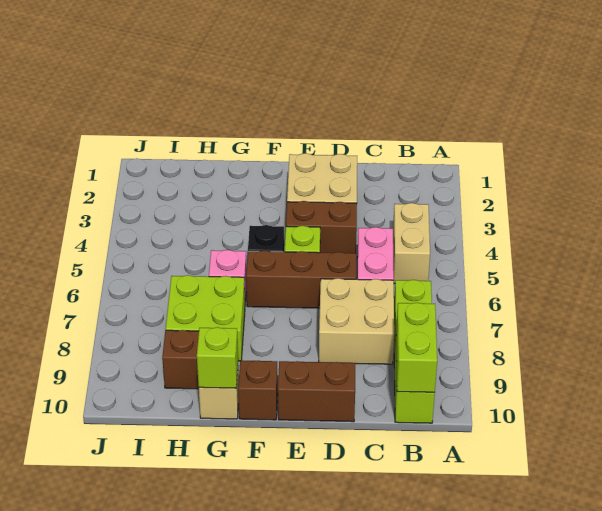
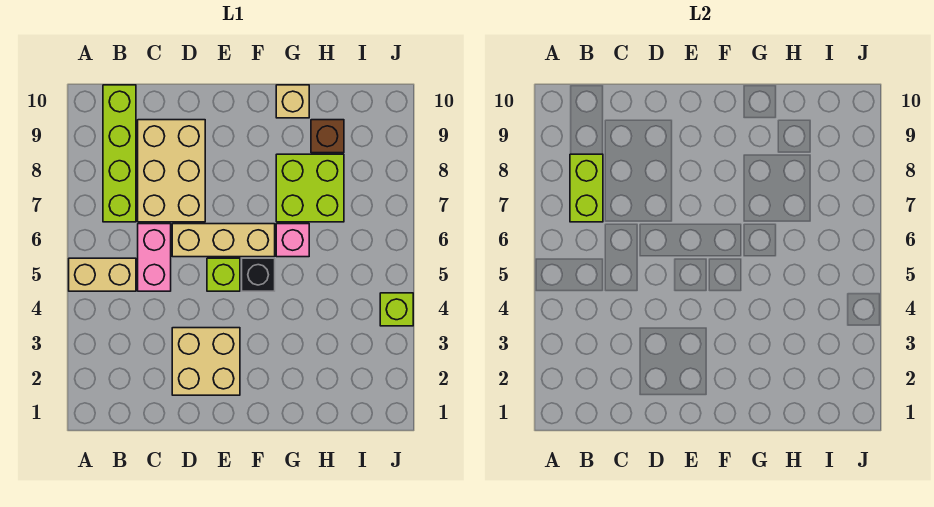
tan brick B4:B5 level 1 -> tan brick A5:B5 level 1
lime brick B9:B10 level 2 -> lime brick B7:B8 level 2
tan brick C7:D8 level 1 -> tan brick C7:D9 level 1
brown brick D4:E4 level 1 -> none
brown brick D6:F6 level 1 -> tan brick D6:F6 level 1
brown brick D10:E10 level 1 -> none
brown brick F10 level 1 -> none
lime brick G10 level 2 -> lime brick J4 level 1

